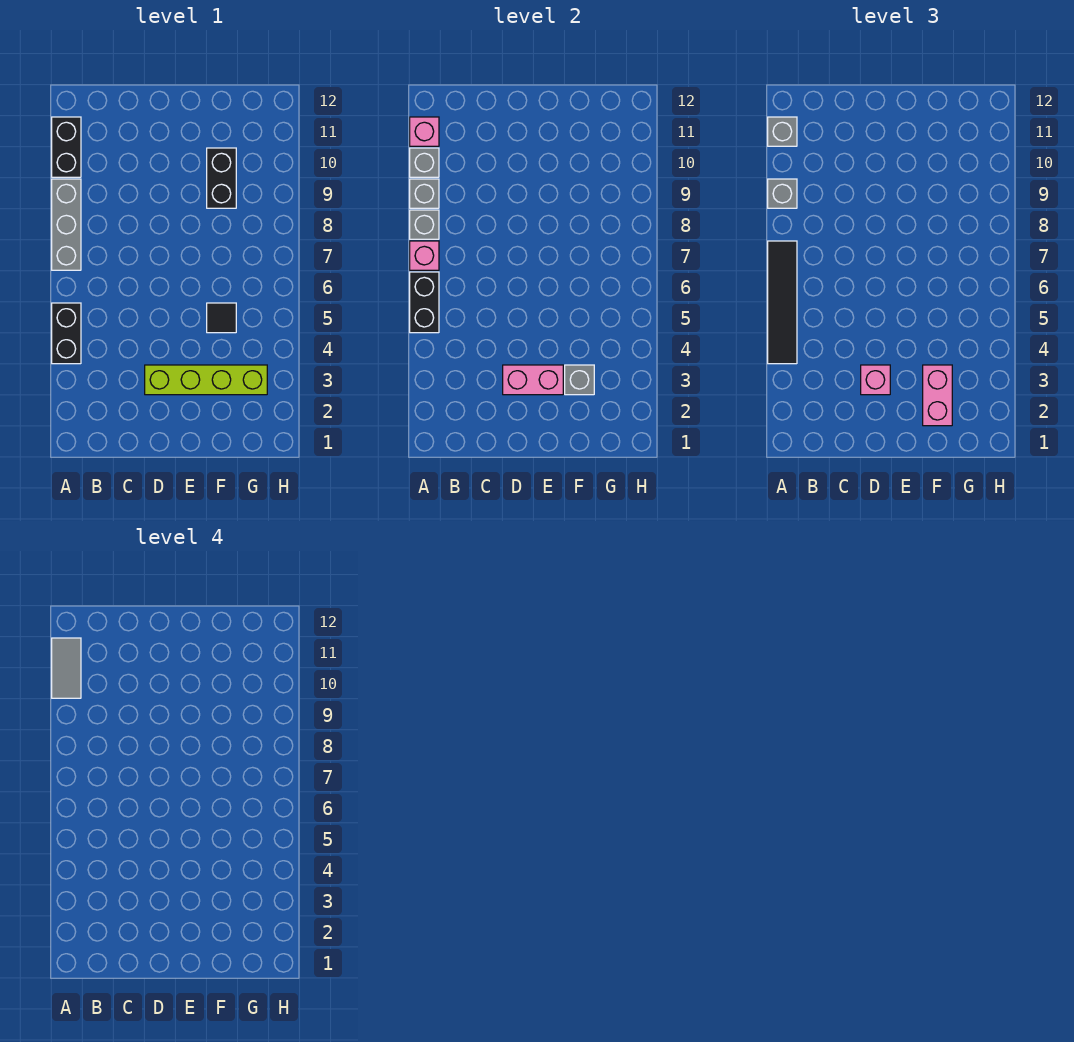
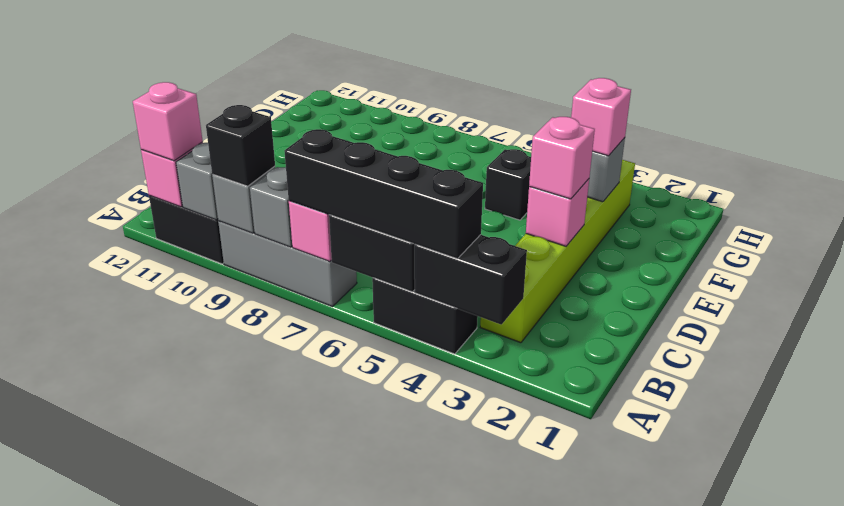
black tile A4:A7 level 3 -> black brick A4:A7 level 3
grey brick A9 level 3 -> black brick A9 level 3
grey tile A10:A11 level 4 -> none
grey brick A11 level 3 -> pink brick A11 level 3
lime brick D3:G3 level 1 -> lime brick B3:G3 level 1
pink brick D3:E3 level 2 -> pink brick D3 level 2
pink brick F2:F3 level 3 -> pink brick F3 level 3
black tile F5 level 1 -> black brick F5 level 1
black brick F9:F10 level 1 -> black brick A3:A4 level 2

